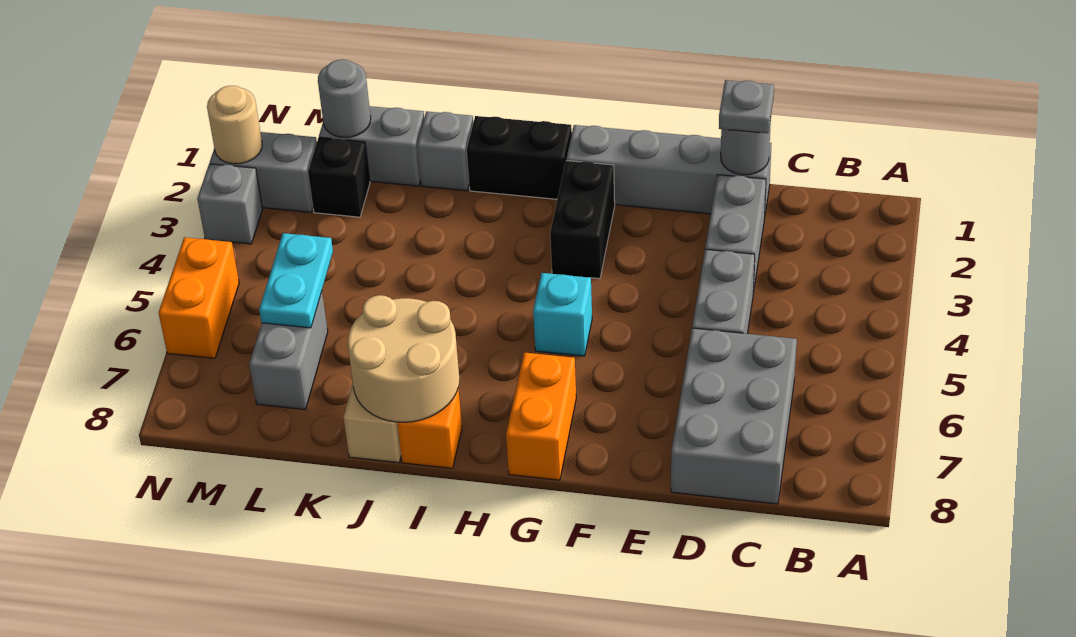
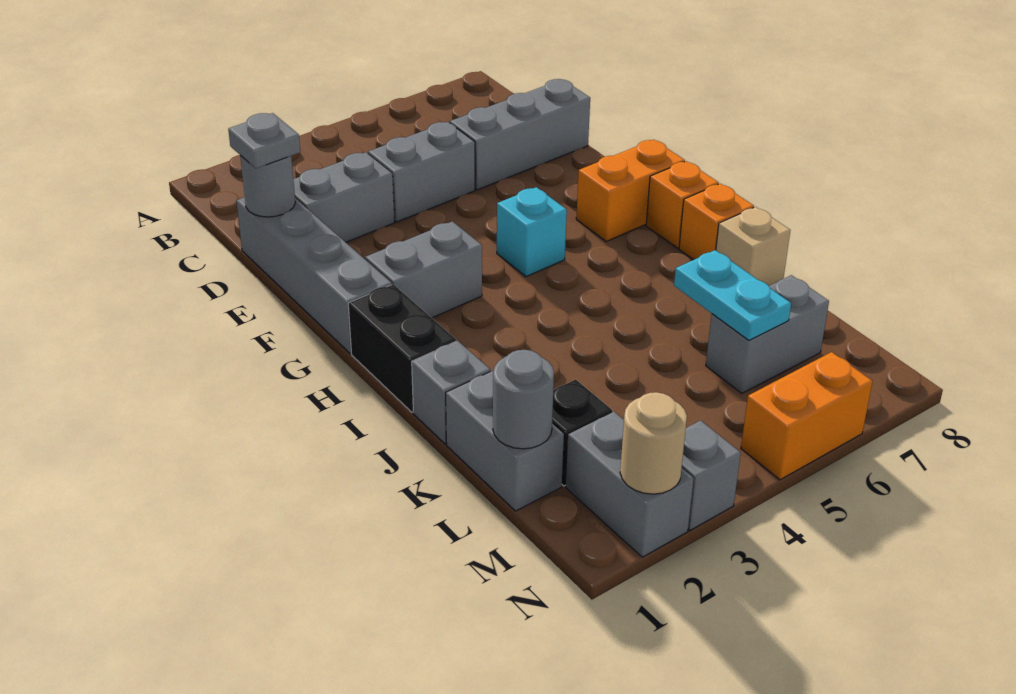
grey brick C6:D8 level 1 -> grey brick D6:D8 level 1
black brick G2:G3 level 1 -> grey brick G2:G3 level 1
none -> orange brick H8 level 1
tan round brick I7:J8 level 2 -> none
cyan plate L5:L6 level 2 -> cyan plate K6:L6 level 2

